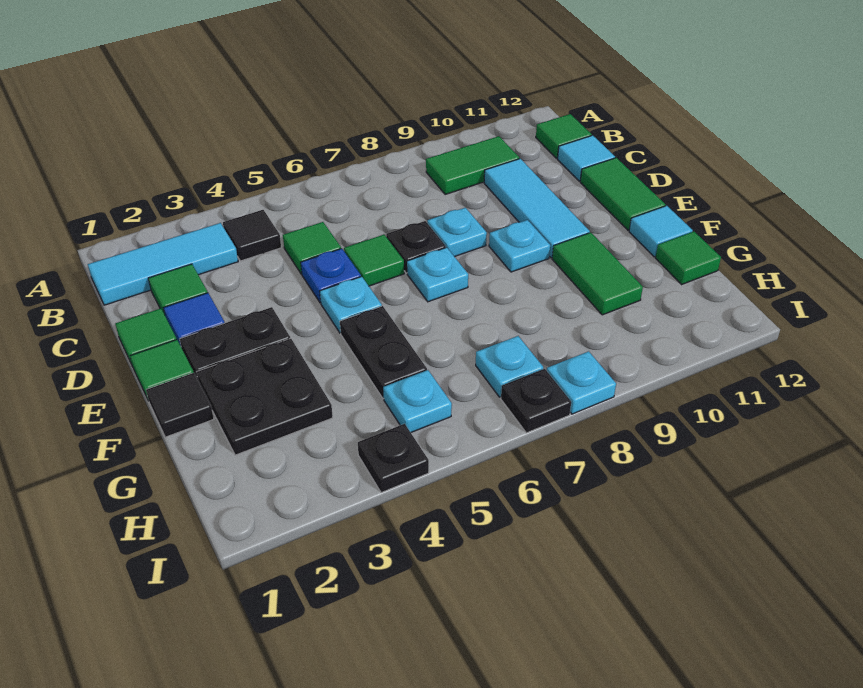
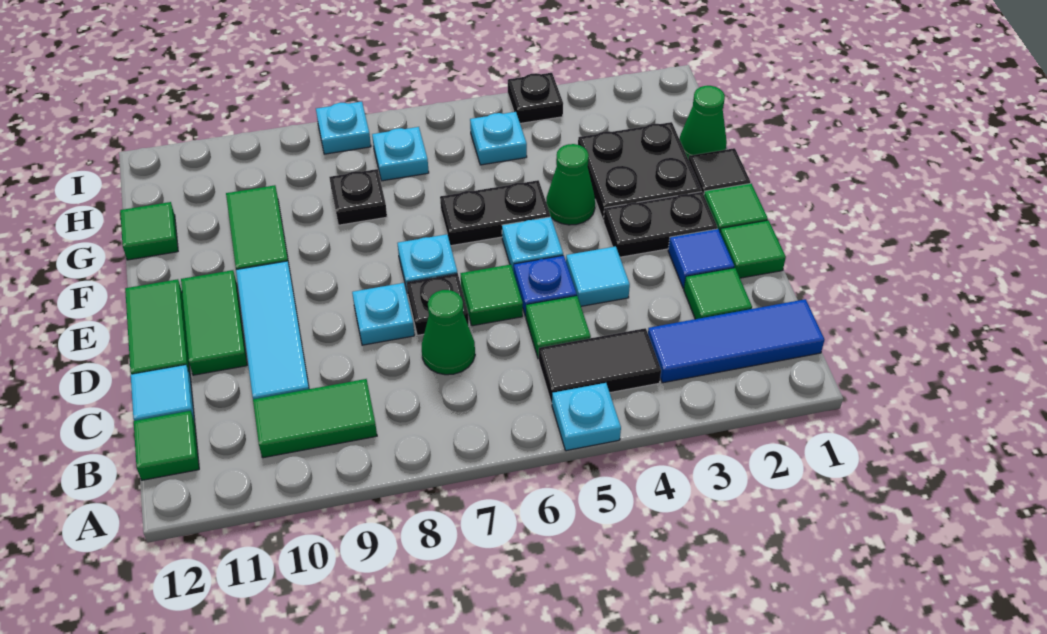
cyan tile B1:B3 level 1 -> blue tile B1:B3 level 1
black tile B4 level 1 -> black tile B4:B5 level 1
none -> green cone C7 level 1
none -> green tile D11:E11 level 1
cyan plate E9 level 1 -> cyan plate A5 level 1
none -> green cone F4 level 1
black plate F5:G5 level 1 -> black plate F5:F6 level 1
cyan tile F12 level 1 -> cyan tile D4 level 1
none -> green cone G1 level 1
black plate I7 level 1 -> black plate G8 level 1

